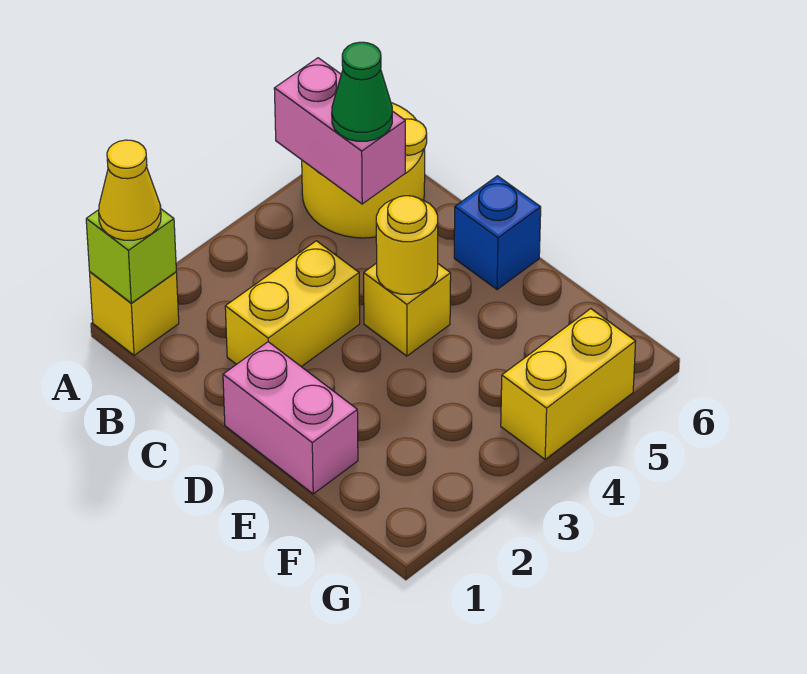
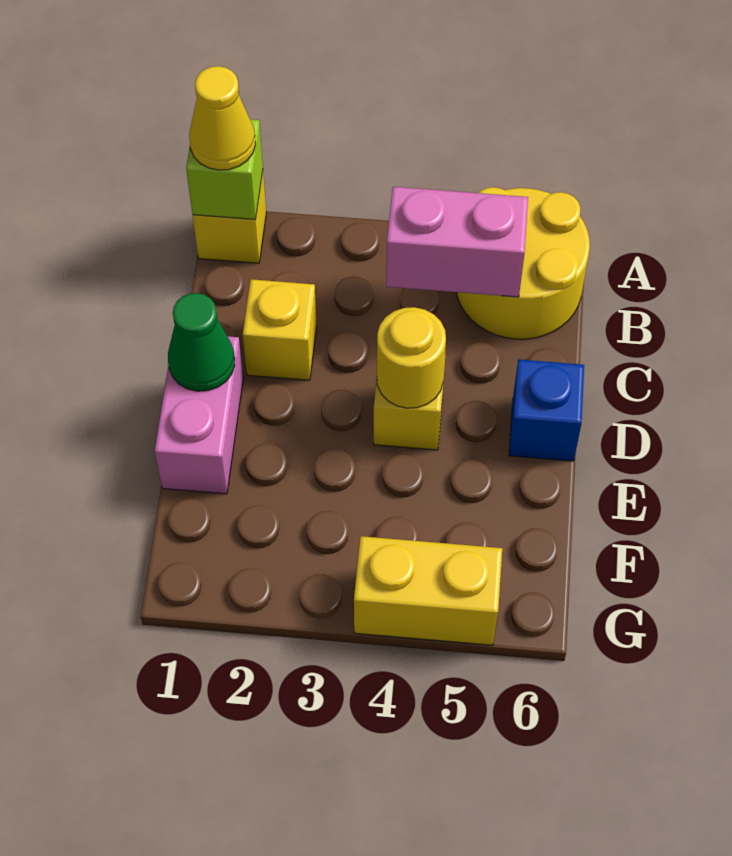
pink brick A5:B5 level 2 -> pink brick B4:B5 level 2
green cone B5 level 3 -> green cone D1 level 2
yellow brick C2:C3 level 1 -> yellow brick C2 level 1

